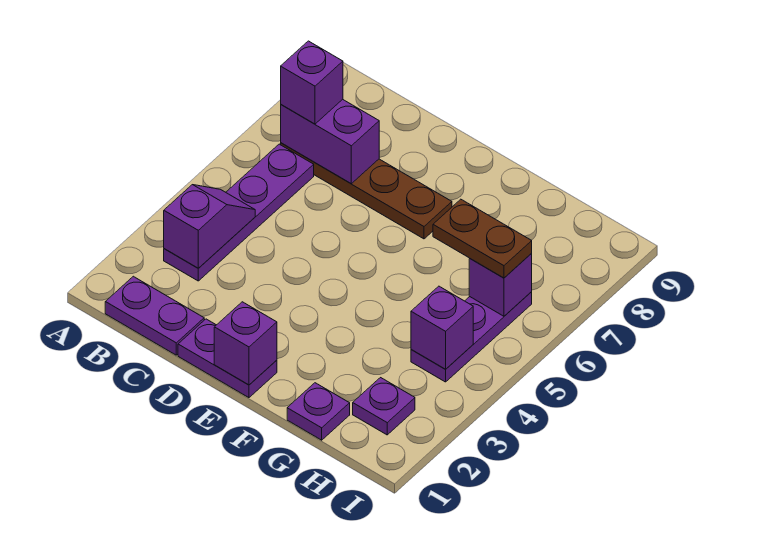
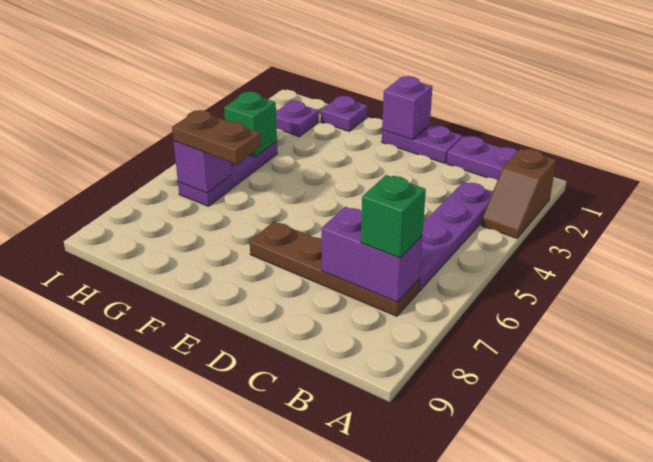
none -> brown slope A2:A3 level 1 top 2
purple slope B3:B4 level 2 top 3 -> none
purple brick B7 level 3 -> green brick B7 level 3
purple brick H4 level 2 -> green brick H4 level 2

